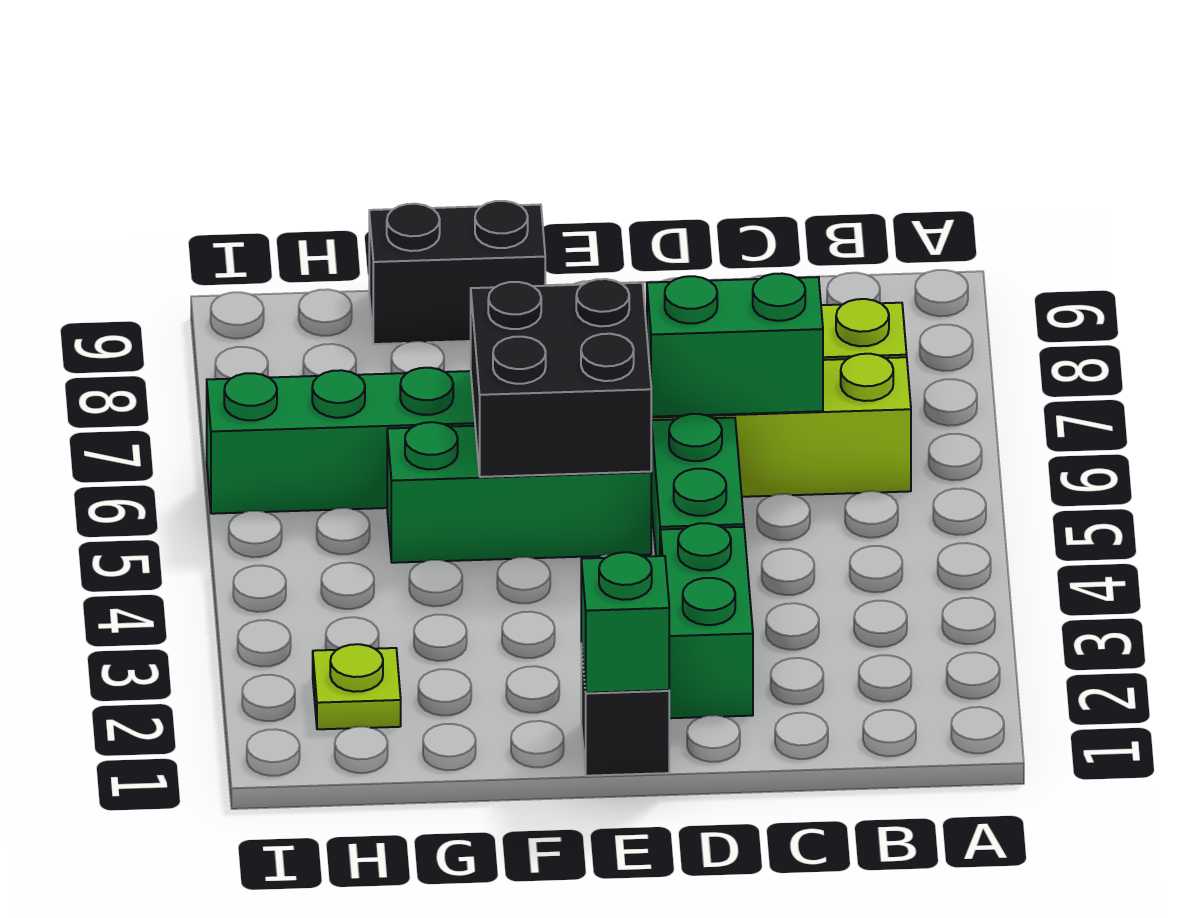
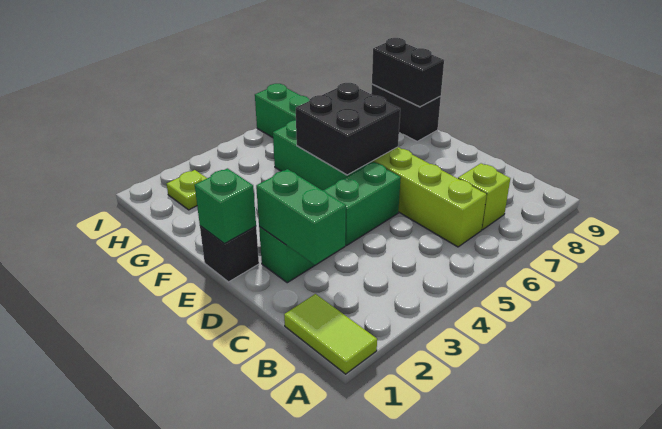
none -> lime tile A1:B1 level 1
green brick C6:D6 level 2 -> green brick C2:D2 level 2
none -> black brick F9:G9 level 2

